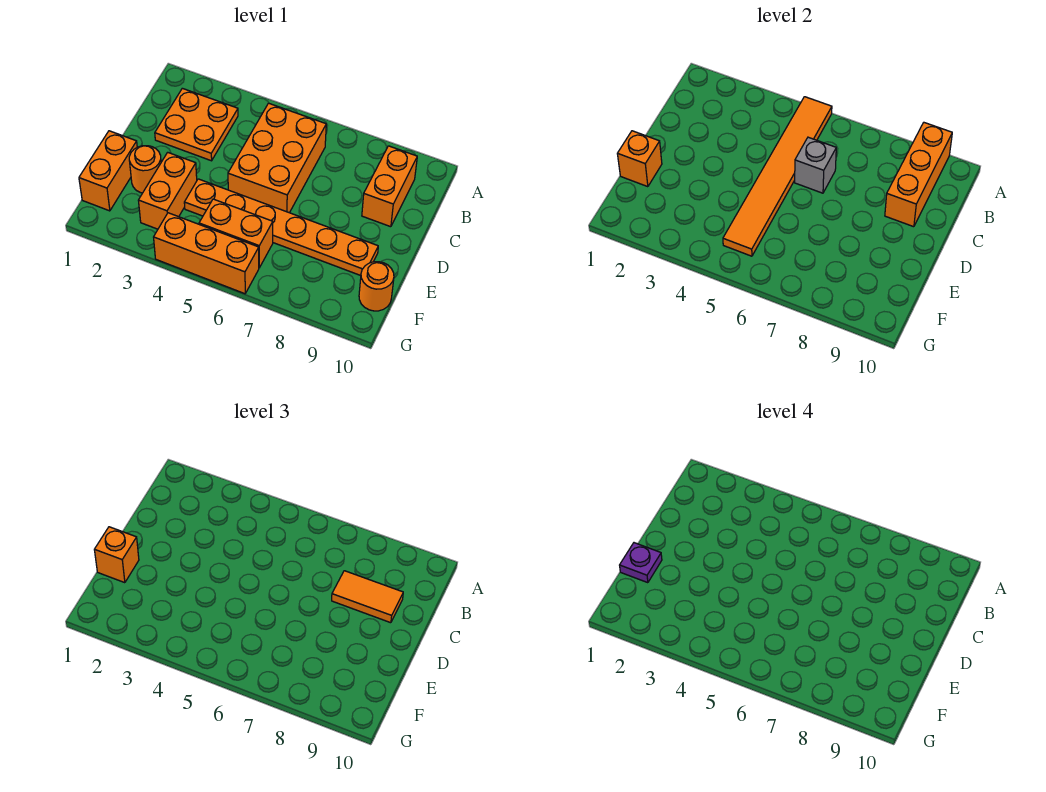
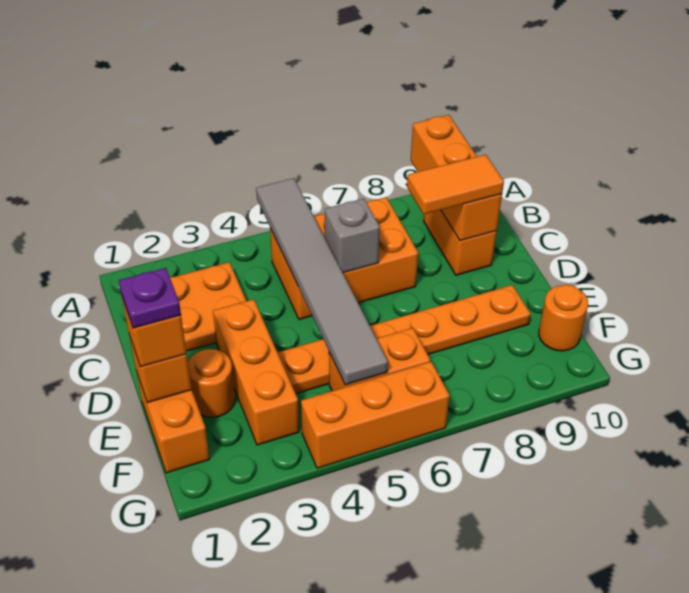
orange tile A5:F5 level 2 -> grey tile A5:F5 level 2
orange brick B5:D6 level 1 -> orange brick B5:C7 level 1
orange brick E3:F3 level 1 -> orange brick D3:F3 level 1

